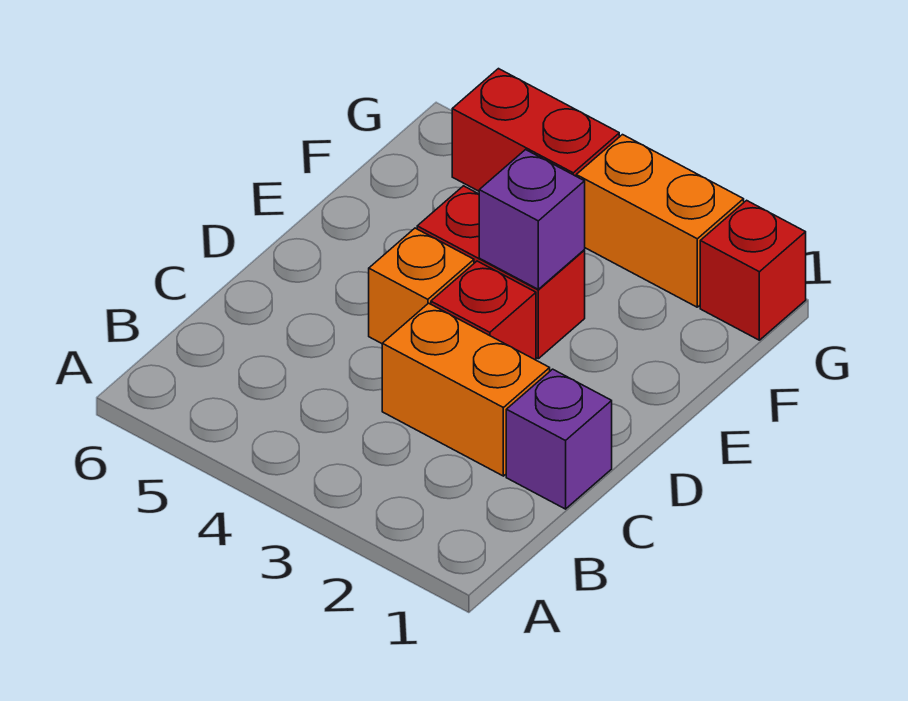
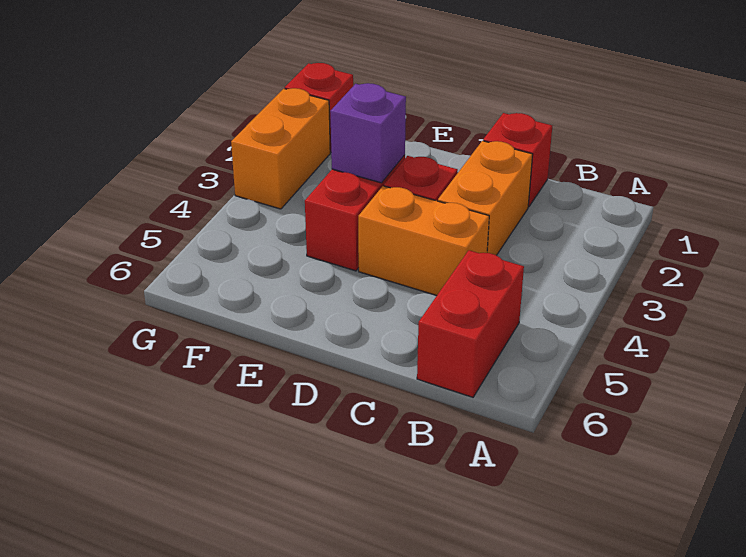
purple brick C1 level 1 -> red brick C1 level 1
orange brick D4 level 1 -> orange brick C4:D4 level 1
red brick G4:G5 level 1 -> red brick B5:B6 level 1

